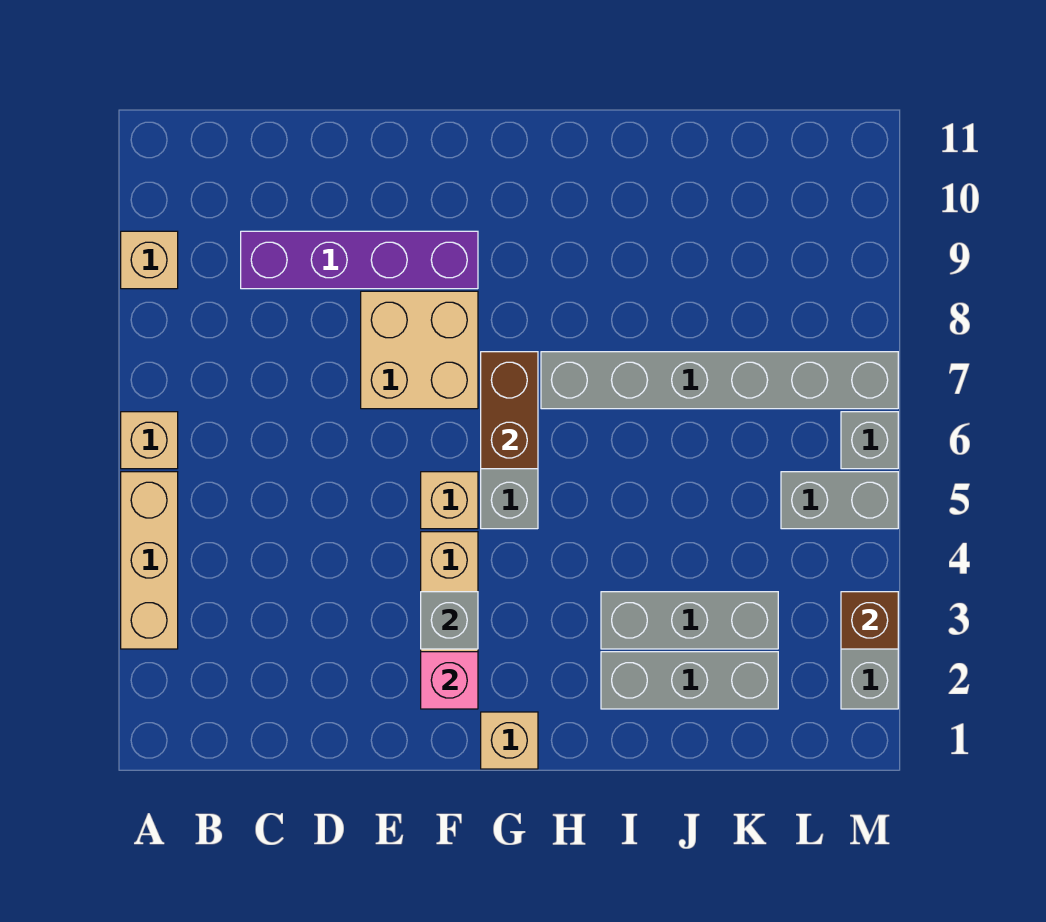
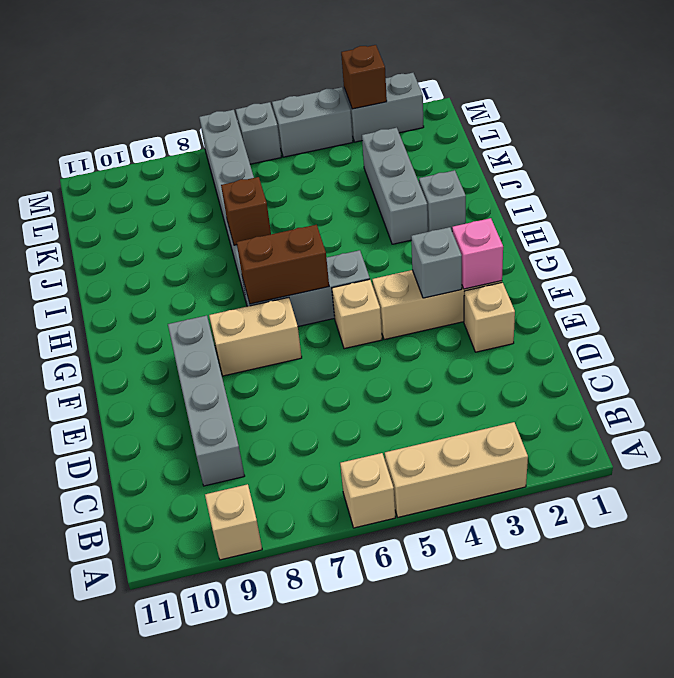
purple brick C9:F9 level 1 -> grey brick C9:F9 level 1
tan brick E7:F8 level 1 -> tan brick F7:F8 level 1
tan brick G1 level 1 -> tan brick E2 level 1
grey brick I2:K2 level 1 -> grey brick I2 level 1
none -> brown brick I7 level 2
grey brick L5:M5 level 1 -> grey brick M4:M5 level 1

